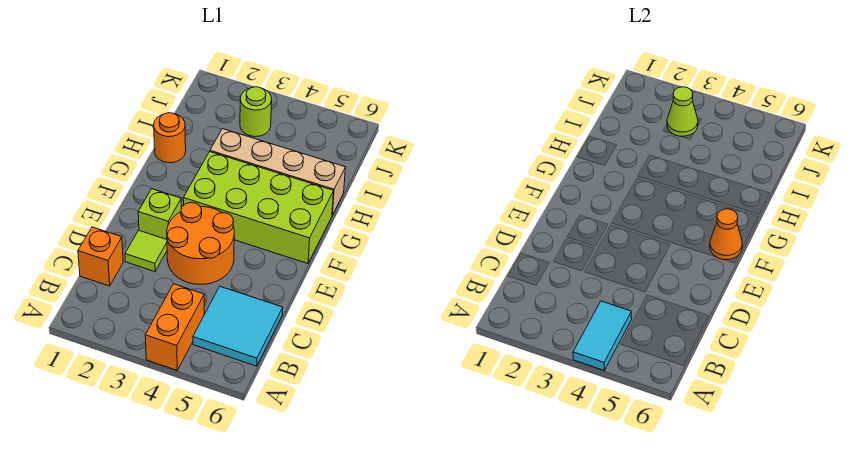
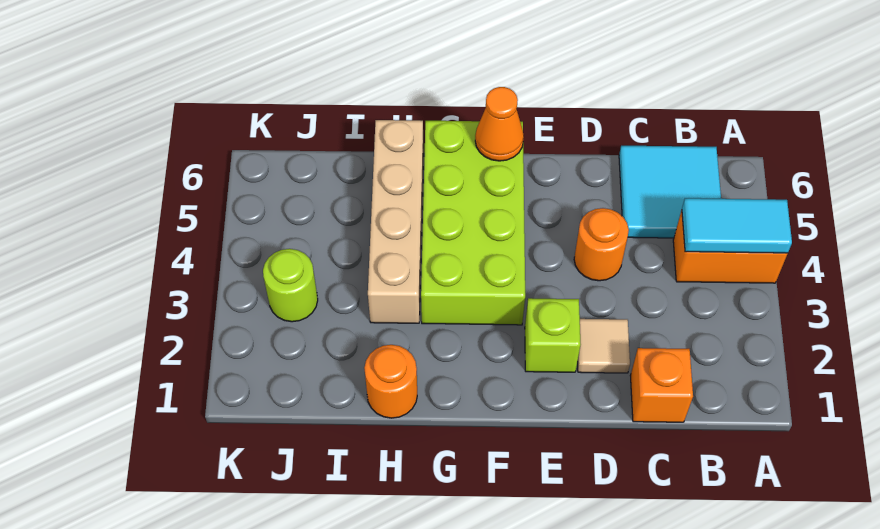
lime tile D2 level 1 -> tan tile D2 level 1
orange round brick D3:E4 level 1 -> orange round brick D4 level 1
lime cone J3 level 2 -> none

